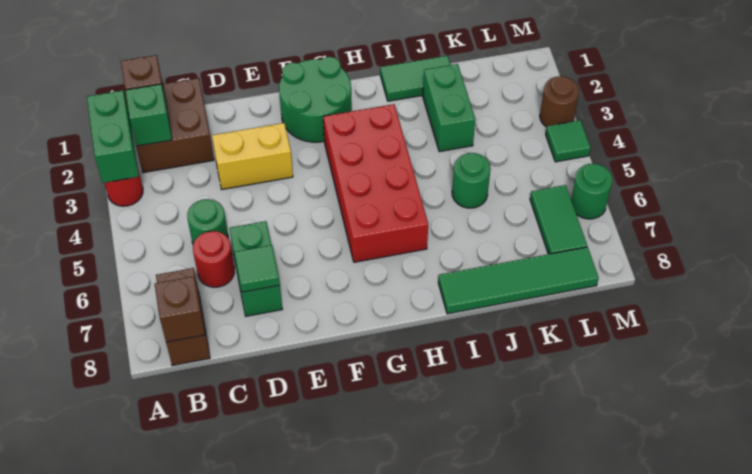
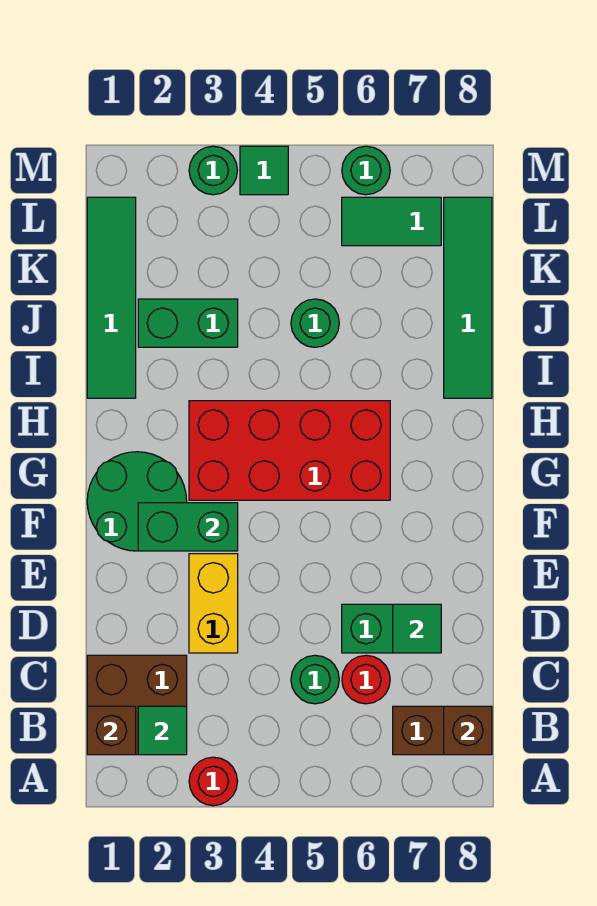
green brick A2:A3 level 2 -> green brick F2:F3 level 2
green brick B2 level 2 -> green tile B2 level 2
green tile I1:J1 level 1 -> green tile I1:L1 level 1
brown round brick M3 level 1 -> green round brick M3 level 1

